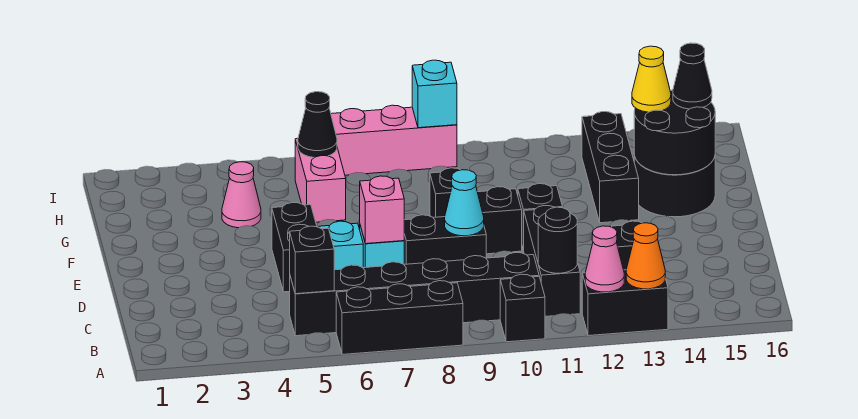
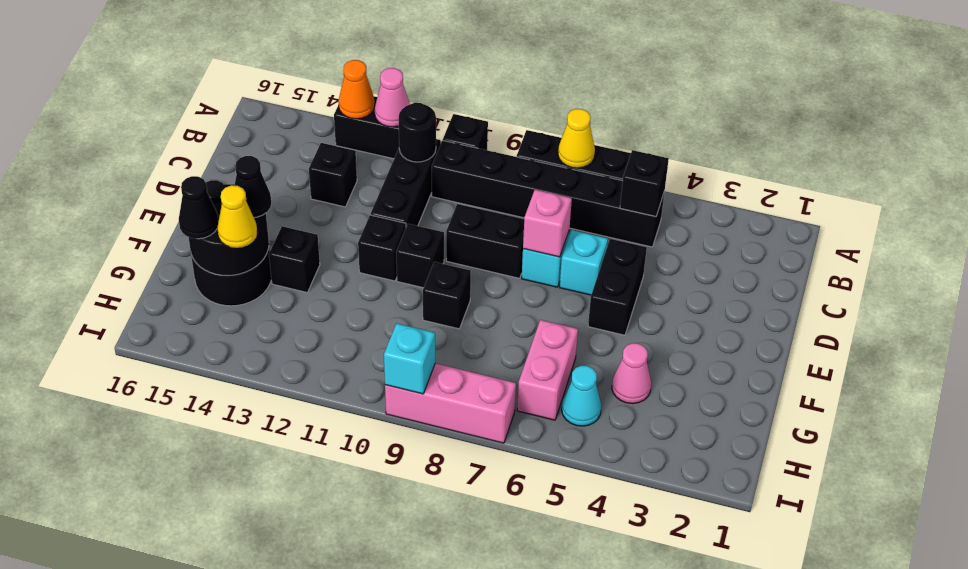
none -> yellow cone A7 level 2
cyan cone D9 level 2 -> cyan cone H5 level 1
black brick F13:H13 level 1 -> black brick F13 level 1
black cone H6 level 2 -> black cone F14 level 3

